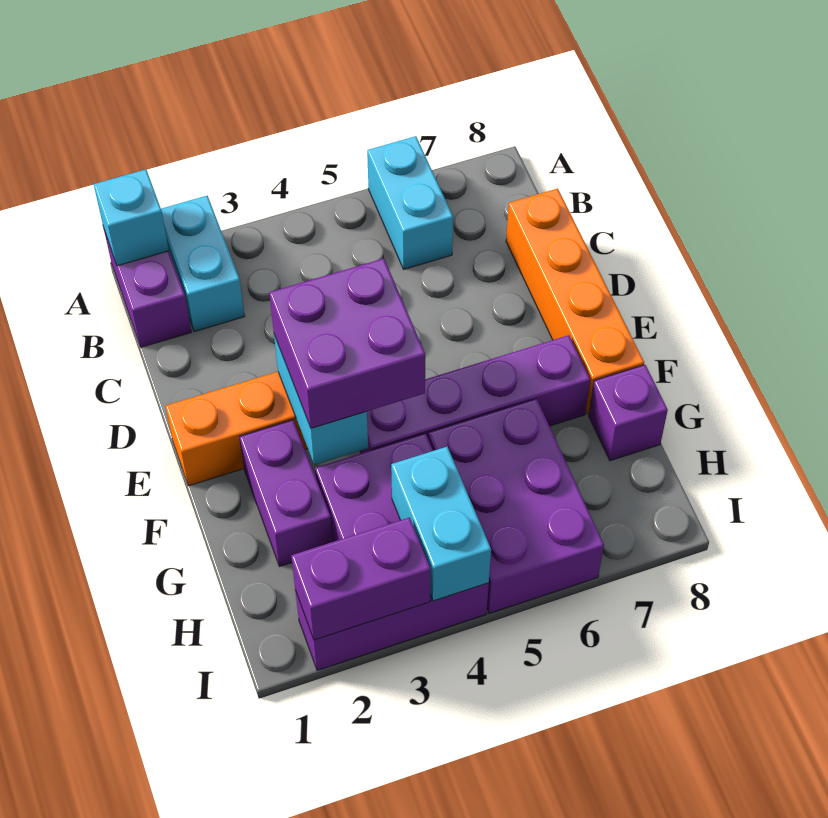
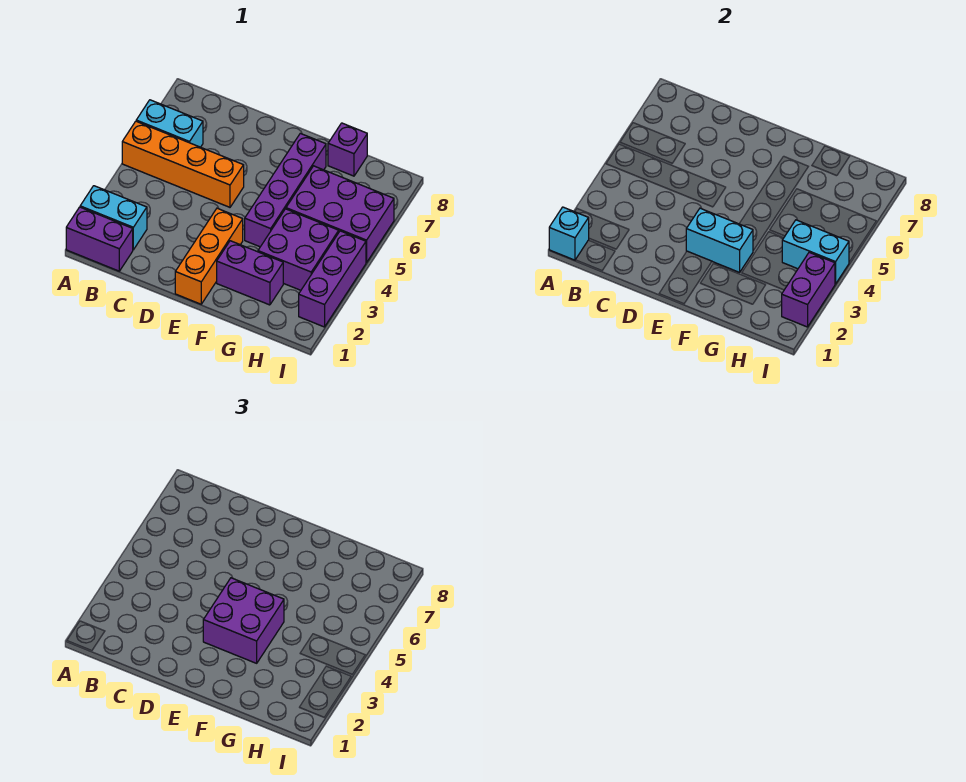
orange brick C8:F8 level 1 -> orange brick A5:D5 level 1

